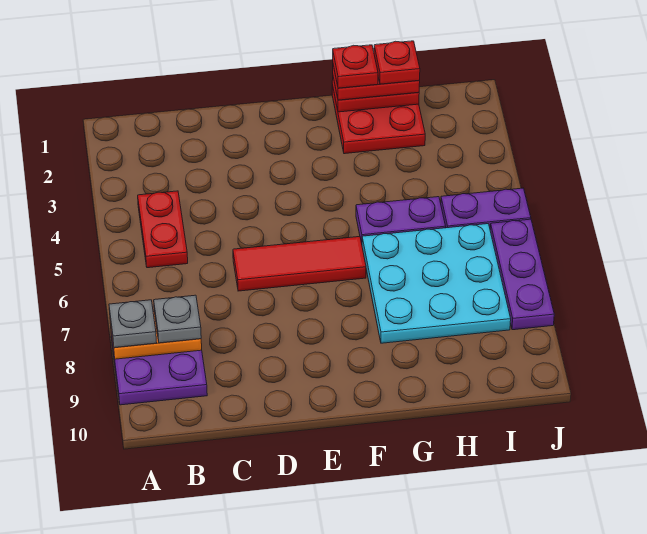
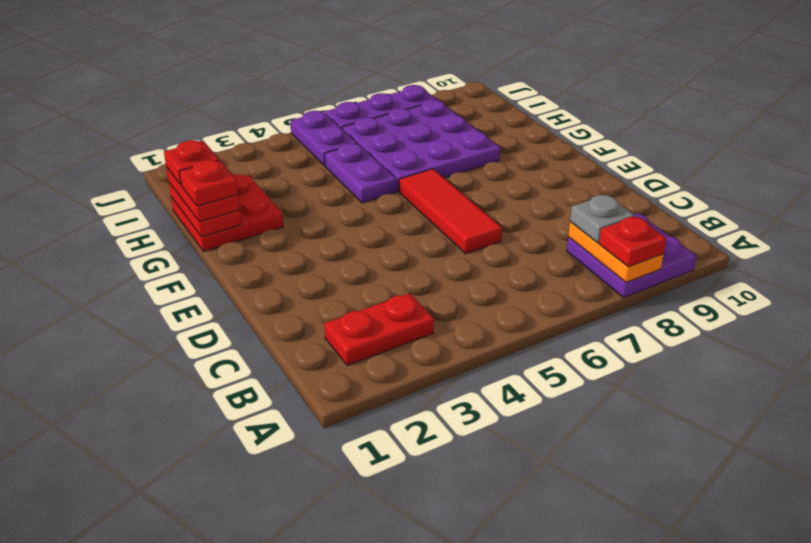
grey plate A8 level 3 -> red plate A8 level 3
red plate B4:B5 level 1 -> red plate B2:B3 level 1
cyan plate G6:I8 level 1 -> purple plate G6:I8 level 1

